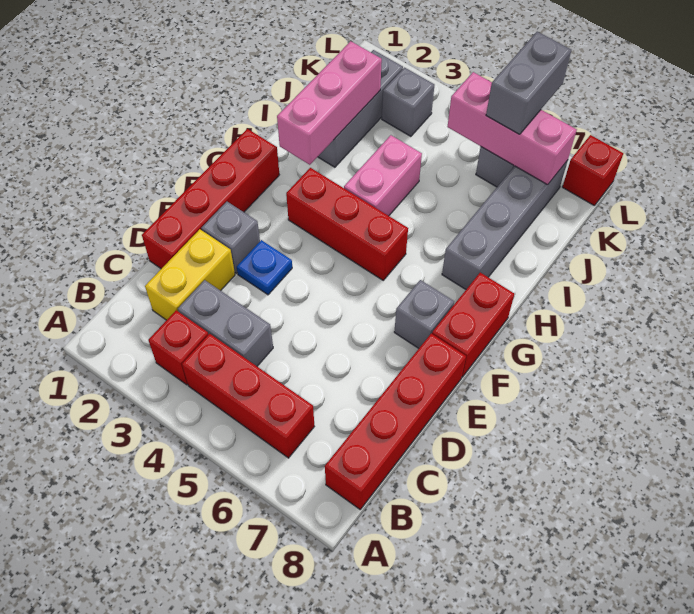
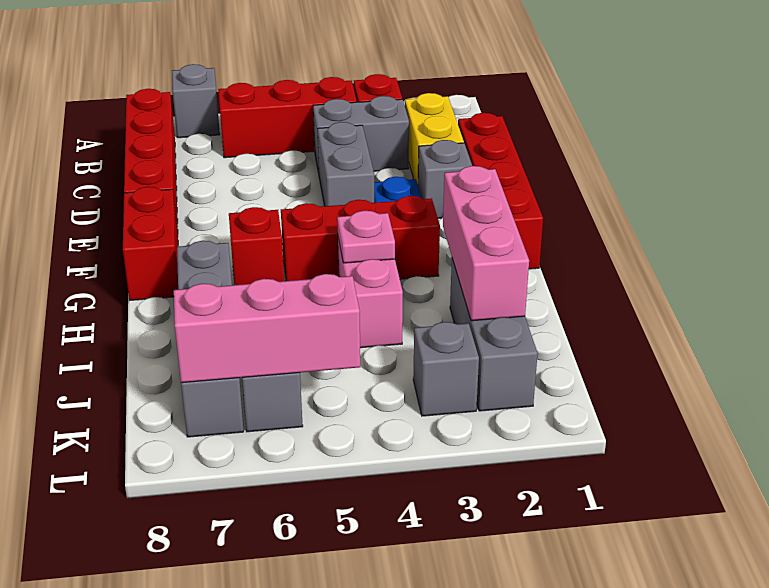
grey brick F7 level 1 -> grey brick A7 level 1
none -> pink plate H4 level 2
grey brick K6:L6 level 3 -> grey brick D4:E4 level 1
red brick L8 level 1 -> red brick G6 level 1

